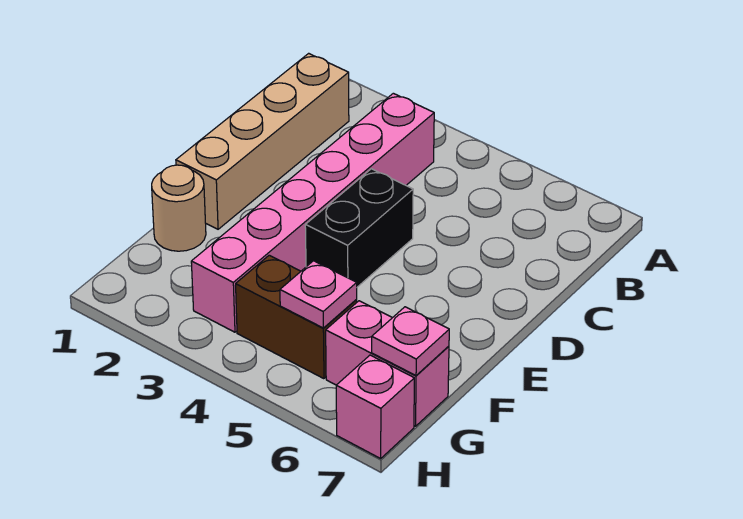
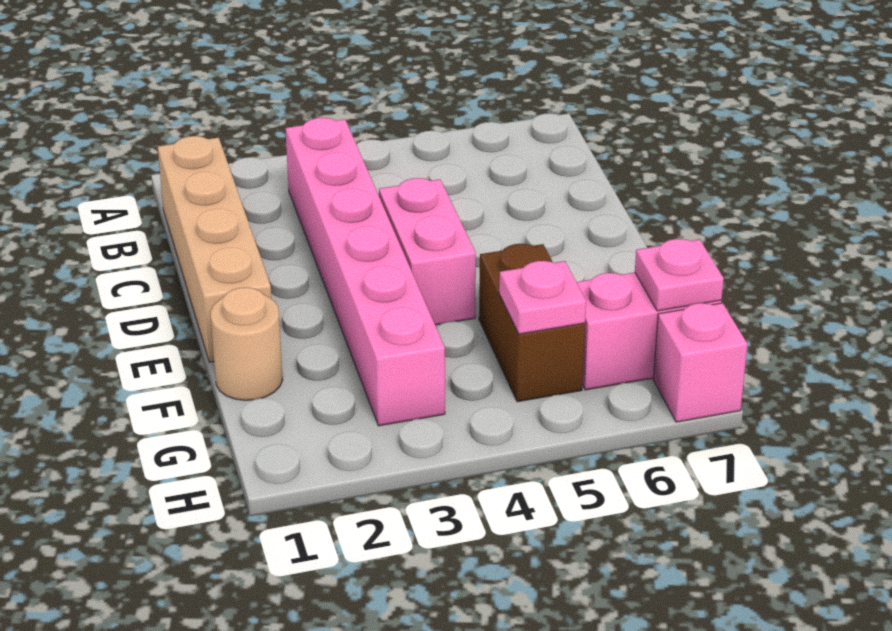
black brick D4:E4 level 1 -> pink brick D4:E4 level 1
brown brick G4:G5 level 1 -> brown brick F5:G5 level 1

